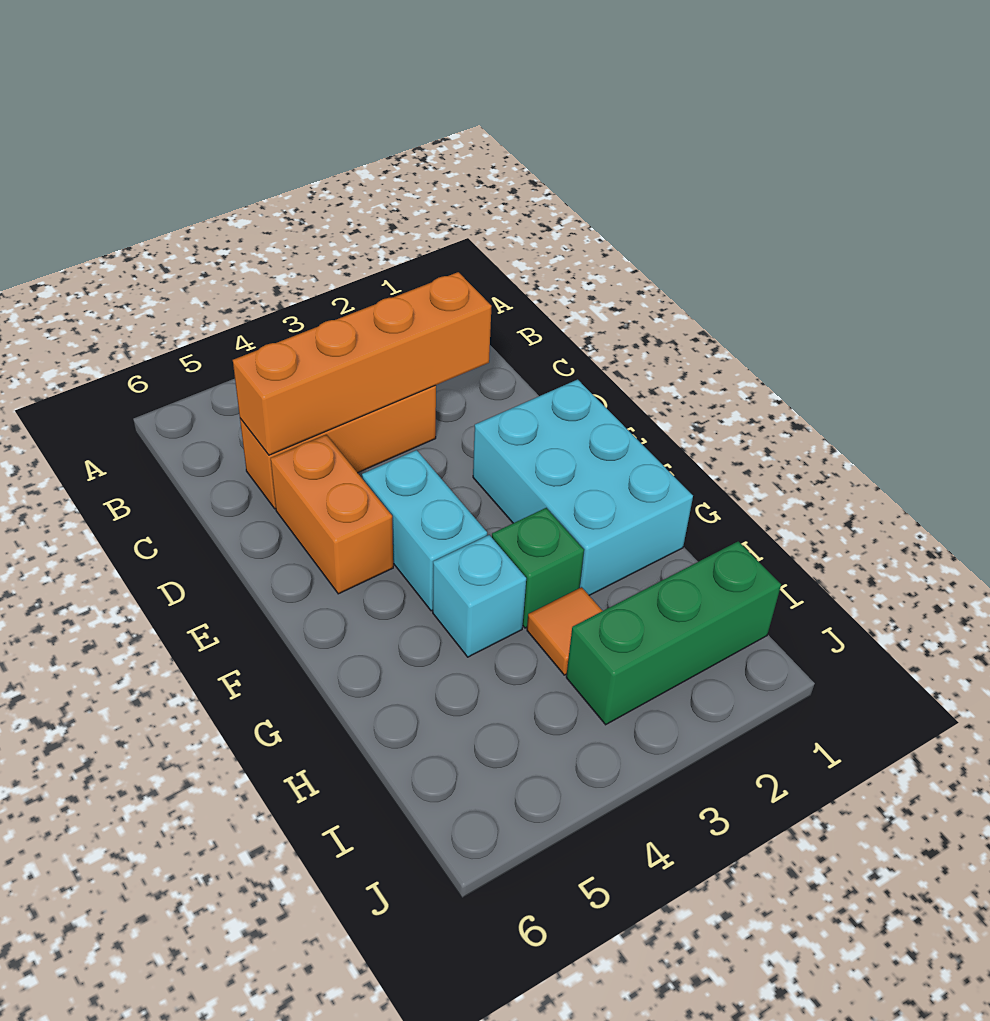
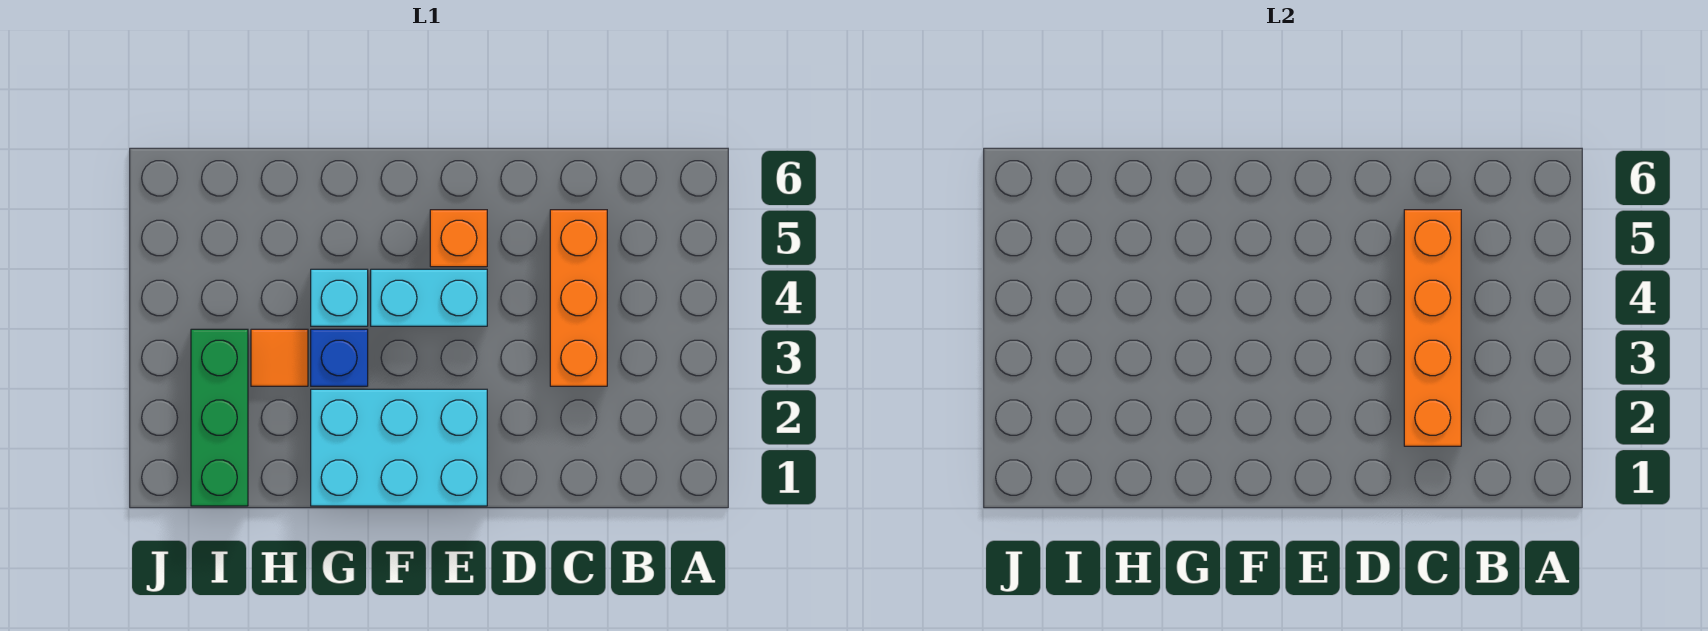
orange brick D5:E5 level 1 -> orange brick E5 level 1
green brick G3 level 1 -> blue brick G3 level 1

